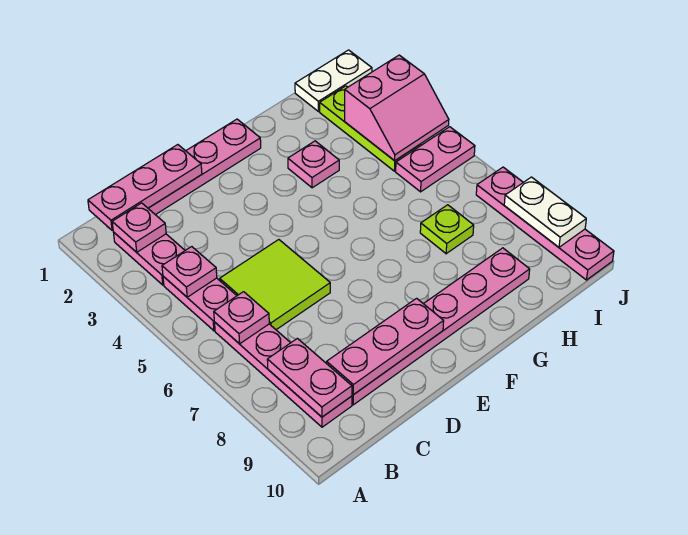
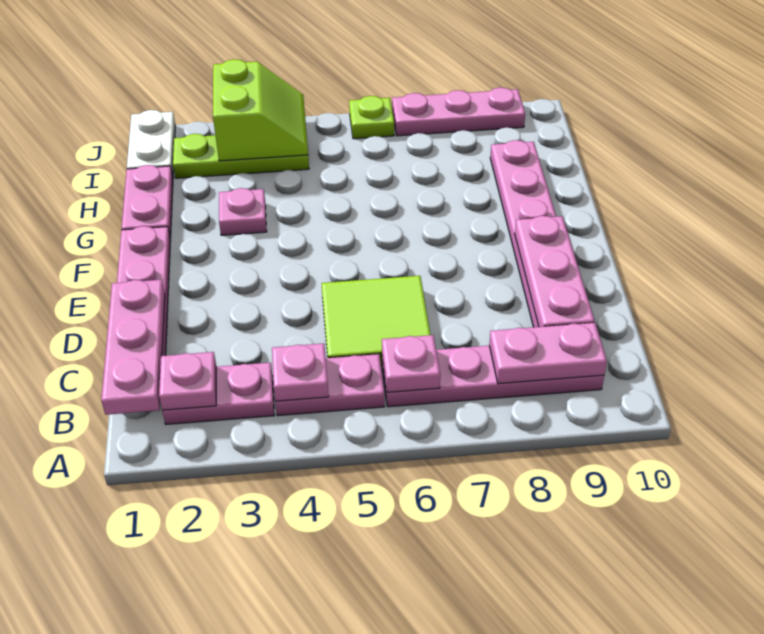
lime plate H7 level 1 -> lime plate J6 level 1
pink slope I3:J4 level 2 top 3 -> lime slope I3:J4 level 2 top 3
pink plate I5:J5 level 1 -> pink plate G1:H1 level 1
pink plate J7:J10 level 1 -> pink plate J7:J9 level 1
white plate J8:J9 level 2 -> none

